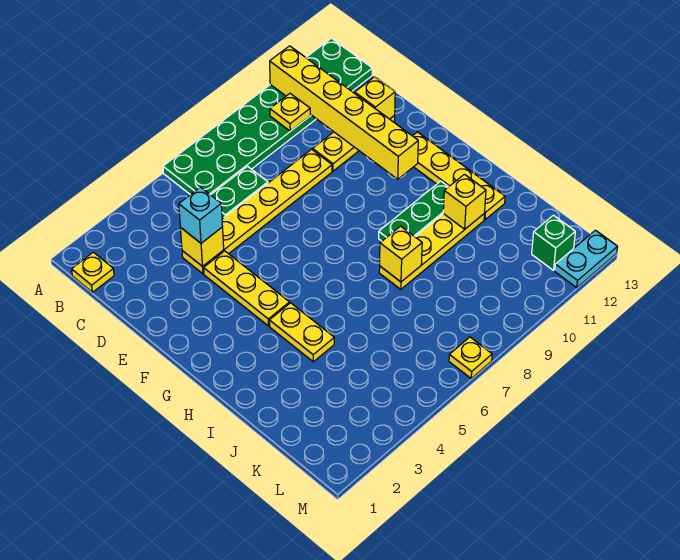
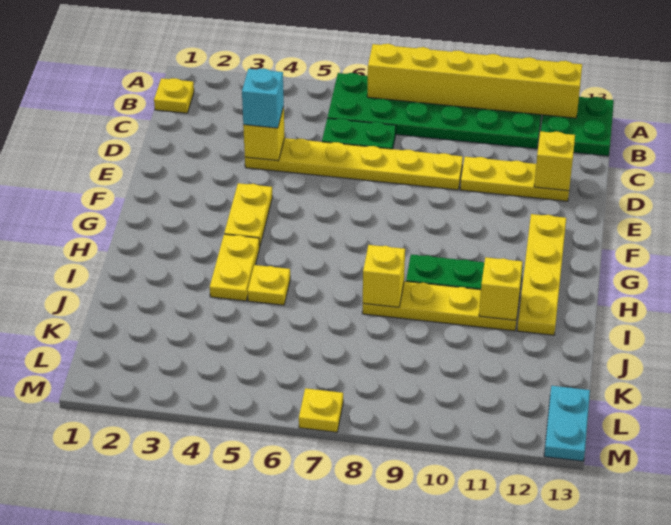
yellow brick A11:F11 level 2 -> yellow brick A7:A12 level 2
yellow plate B10 level 2 -> yellow plate I5 level 1
yellow plate E4:G4 level 1 -> yellow plate F4:G4 level 1
green brick L12 level 1 -> none
cyan plate M12:M13 level 1 -> cyan plate L13:M13 level 1

